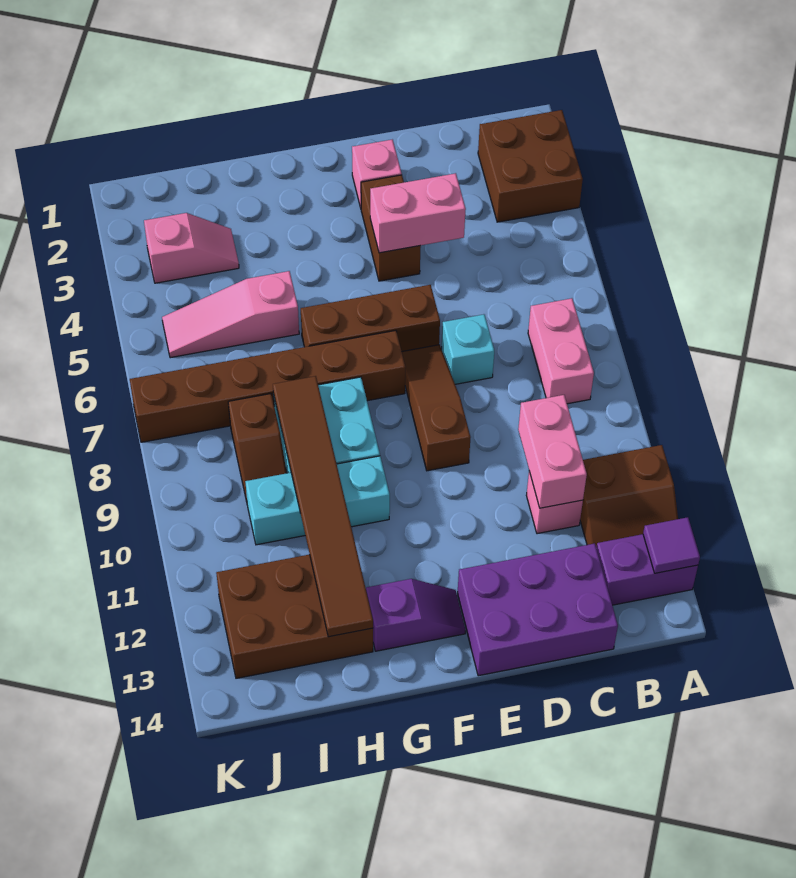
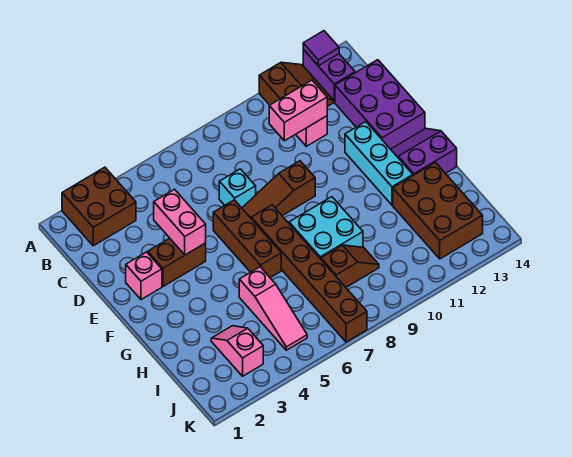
pink brick B7:B8 level 1 -> none
purple slope F13:G13 level 1 top G -> purple slope F13:G14 level 1 top G
cyan brick G10:I10 level 1 -> cyan brick E12:G12 level 1
brown tile H8:H13 level 2 -> none

